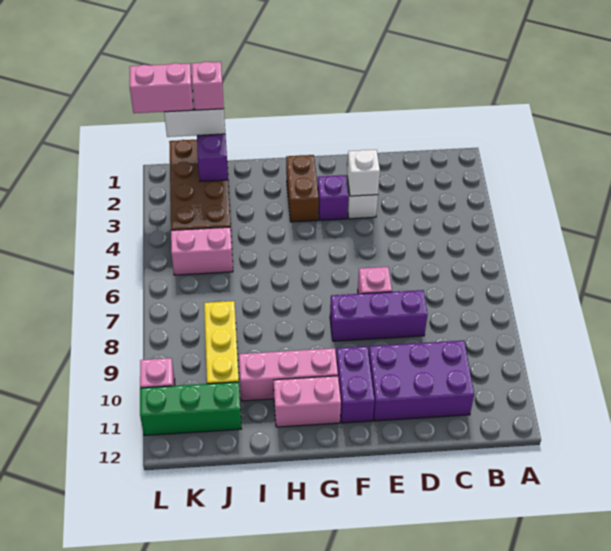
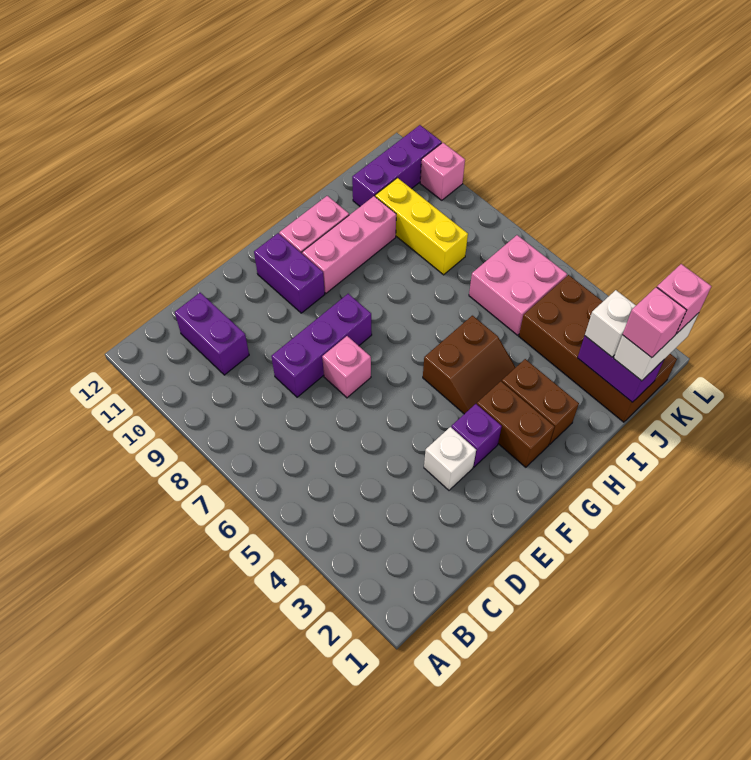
purple brick C10:E11 level 1 -> purple brick C10:C11 level 1
white brick E3 level 2 -> white brick J2 level 3
none -> brown slope G4:H5 level 1 top 5
none -> brown brick H2:H3 level 1
pink brick J5:K5 level 1 -> pink brick J5:K6 level 1
green brick J11:L11 level 1 -> purple brick J11:L11 level 1
pink brick K1:L1 level 4 -> pink brick K1 level 4

